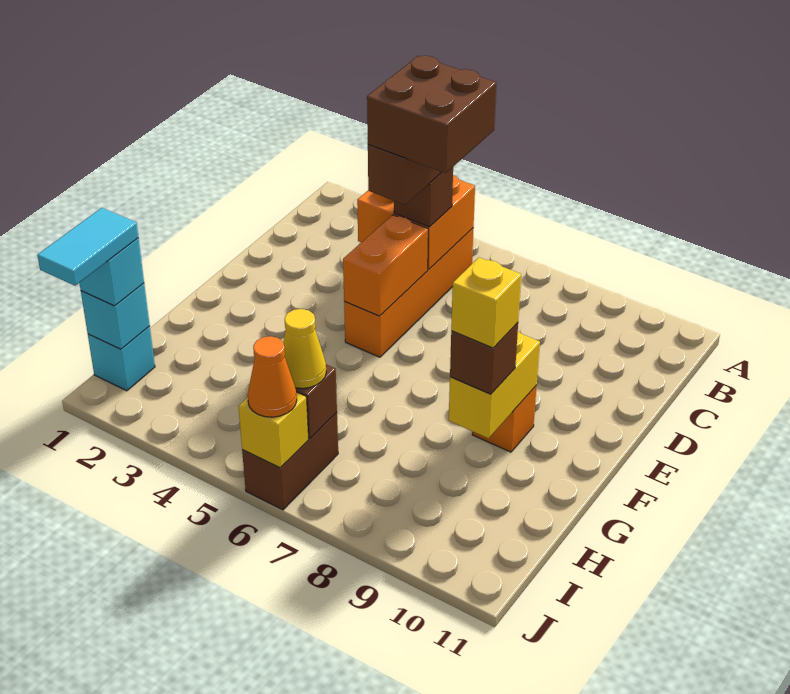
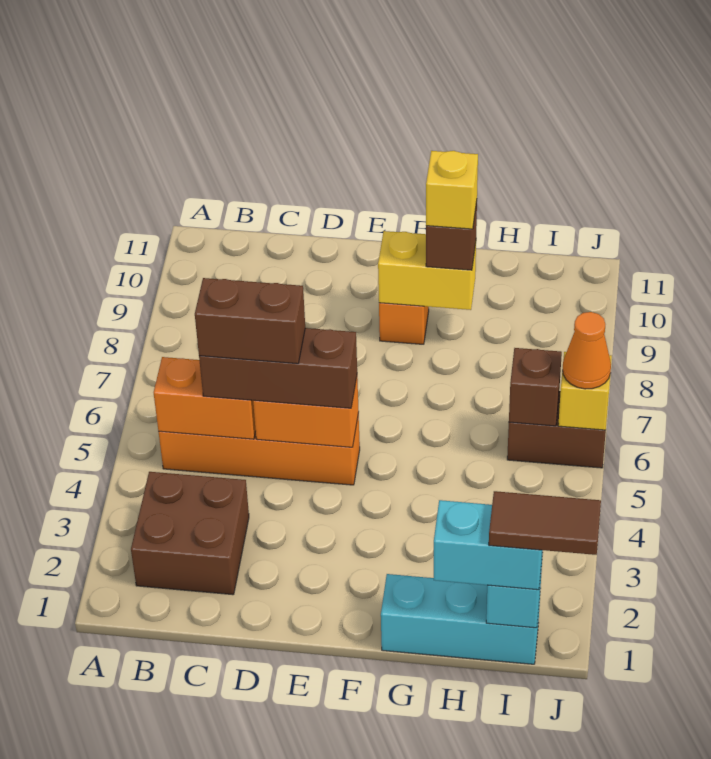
orange brick B4:C5 level 2 -> orange brick B5:C5 level 2
brown brick C5 level 3 -> brown brick C5:E5 level 3
brown brick C5:D6 level 5 -> brown brick B2:C3 level 1
cyan brick I1 level 1 -> cyan brick G1:I1 level 1
cyan brick I1 level 3 -> cyan brick H1:I1 level 3
cyan tile I1:J1 level 4 -> brown tile I1:J1 level 4
yellow cone I6 level 3 -> none

